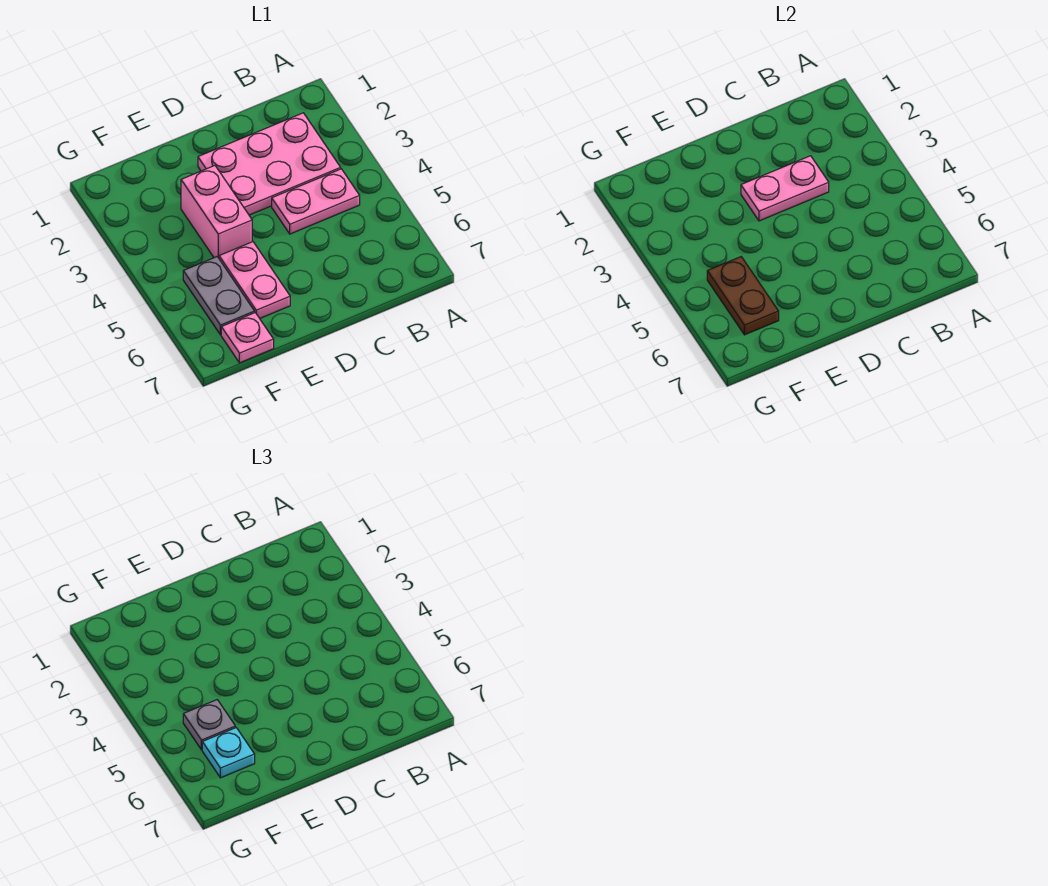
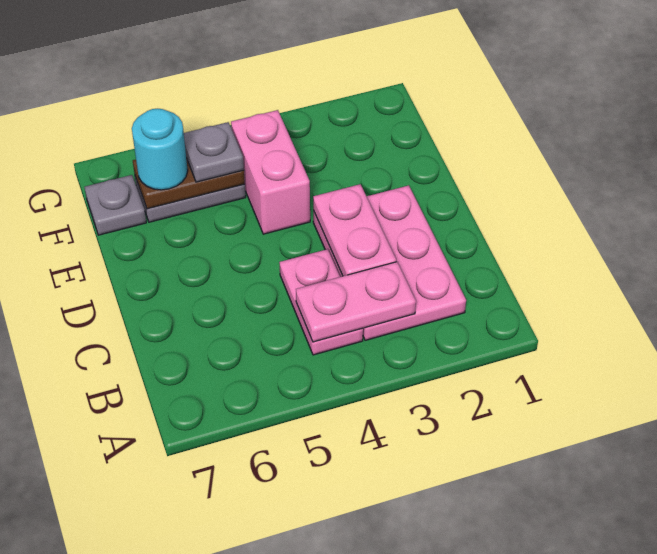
pink brick E3:E4 level 1 -> pink brick E4:F4 level 1
pink plate E5:E6 level 1 -> pink plate B3:B4 level 2
cyan plate F6 level 3 -> cyan round brick F6 level 3
pink plate F7 level 1 -> grey plate F7 level 1

